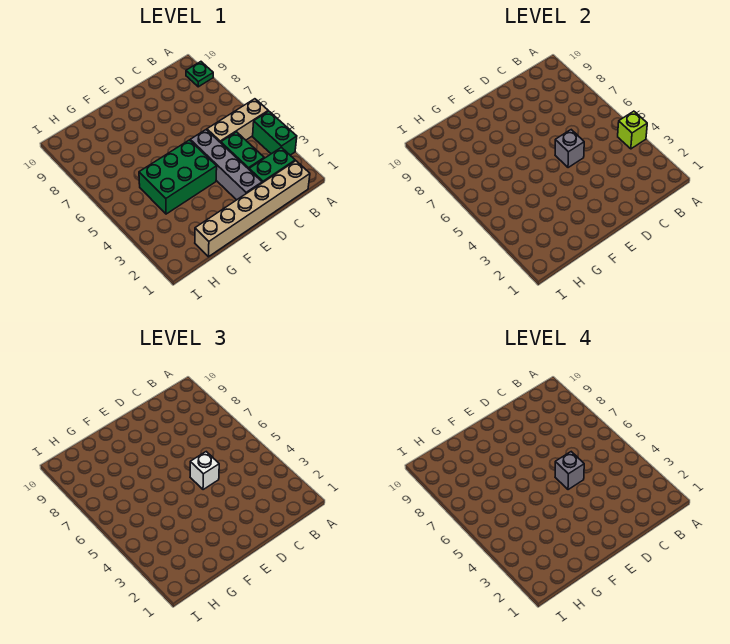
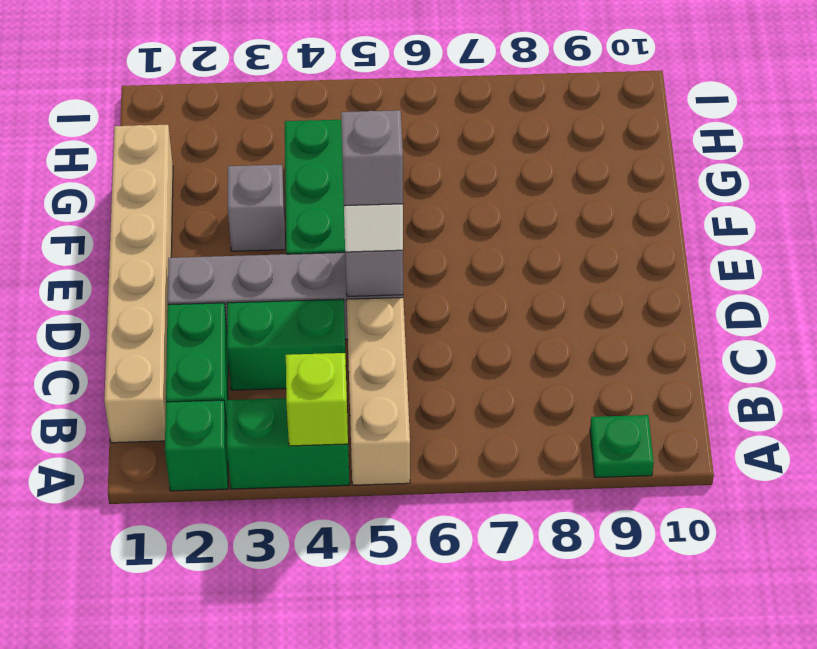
none -> green brick A2 level 1
none -> grey brick F3 level 1

